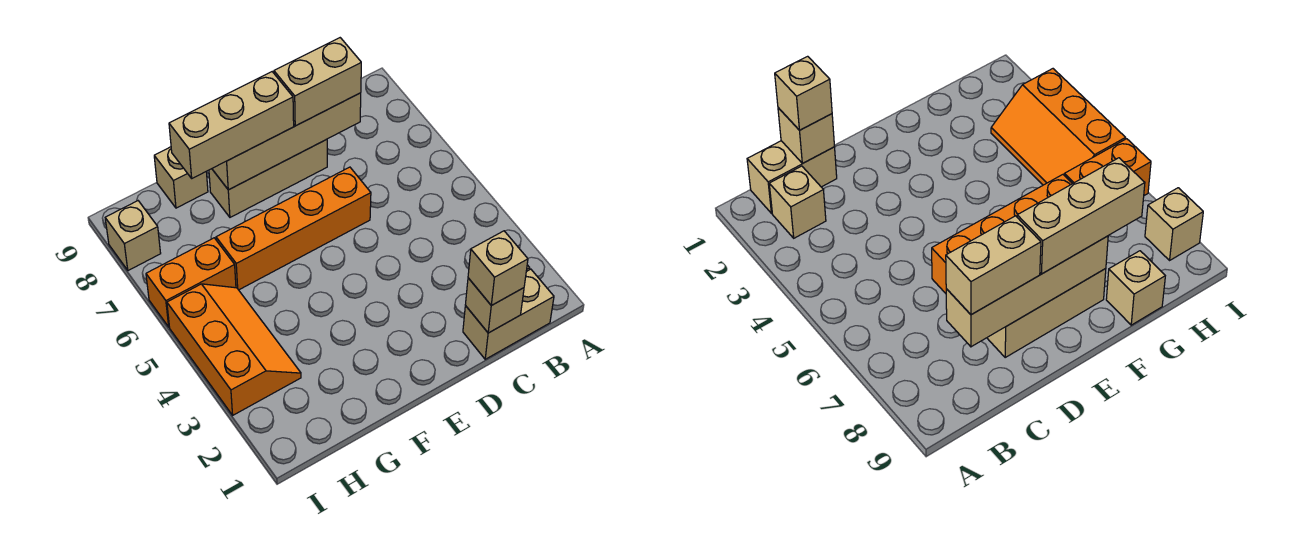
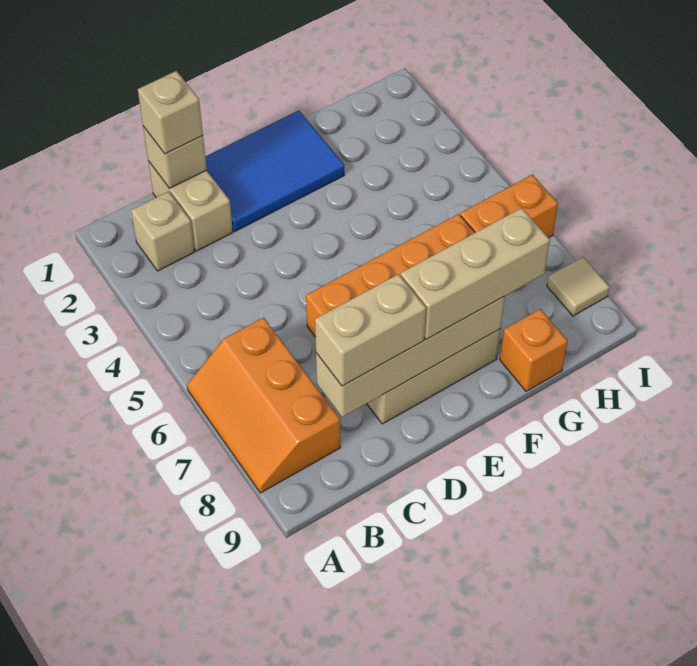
tan brick B1:C1 level 1 -> tan brick C1:C2 level 1
none -> blue tile D1:F2 level 1
tan brick G9 level 1 -> orange brick G9 level 1
orange slope H3:I5 level 1 top I -> orange slope A6:B8 level 1 top B
tan brick I8 level 1 -> tan tile I8 level 1

